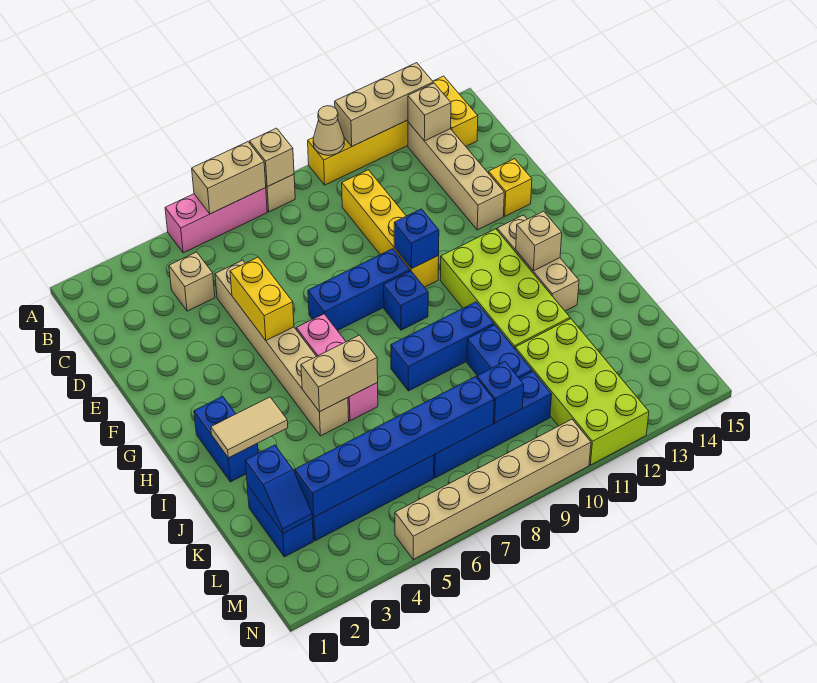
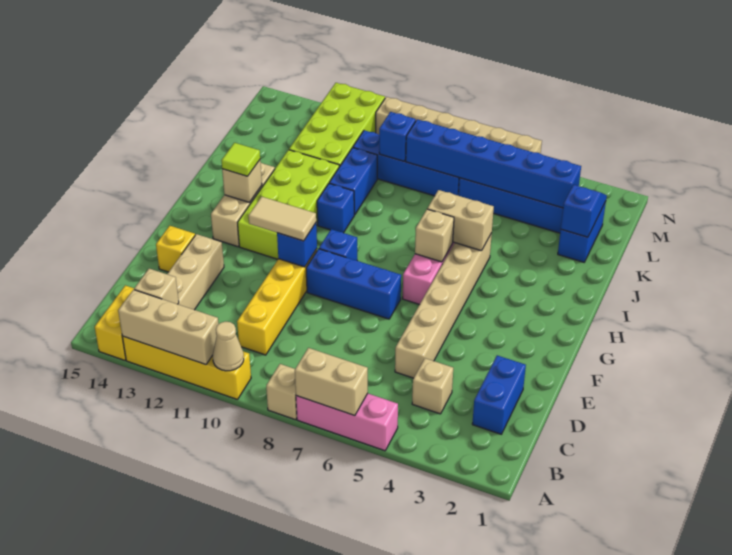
tan brick A8 level 2 -> tan brick H6 level 2
yellow brick E5:F5 level 2 -> none
blue brick H2:I2 level 1 -> blue brick C2:D2 level 1
none -> lime tile H13 level 3
tan tile I2:I3 level 2 -> tan tile F10:F11 level 3
blue brick I8:I10 level 1 -> blue brick I10 level 1

